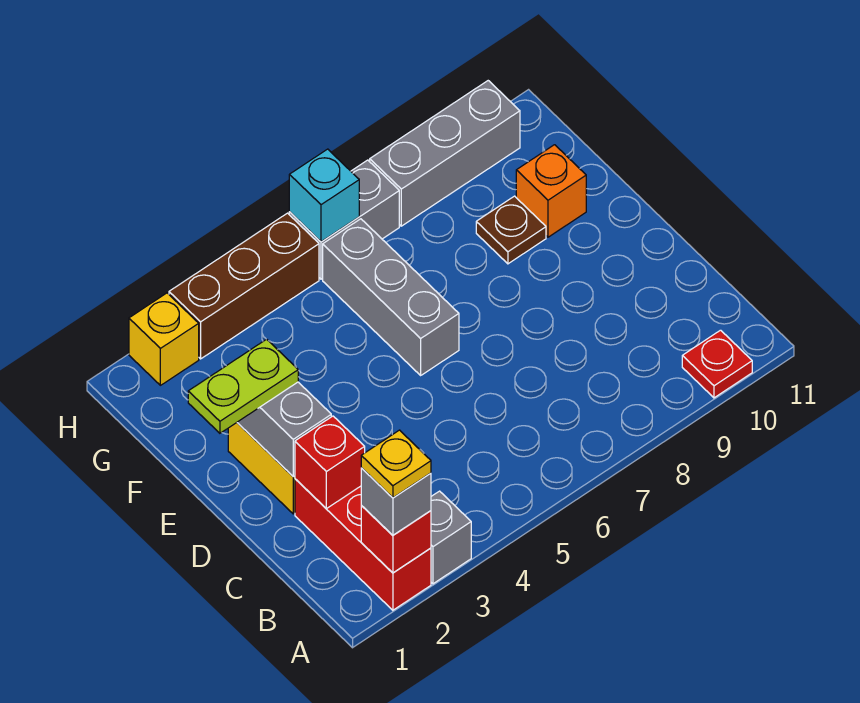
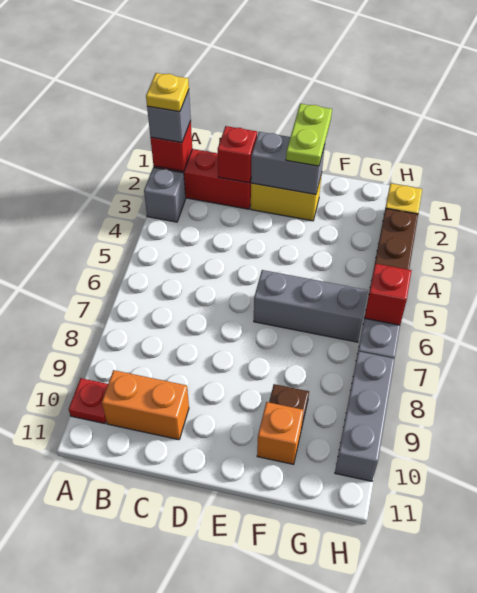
none -> orange brick B10:C10 level 1
cyan brick H6 level 2 -> red brick H6 level 2

